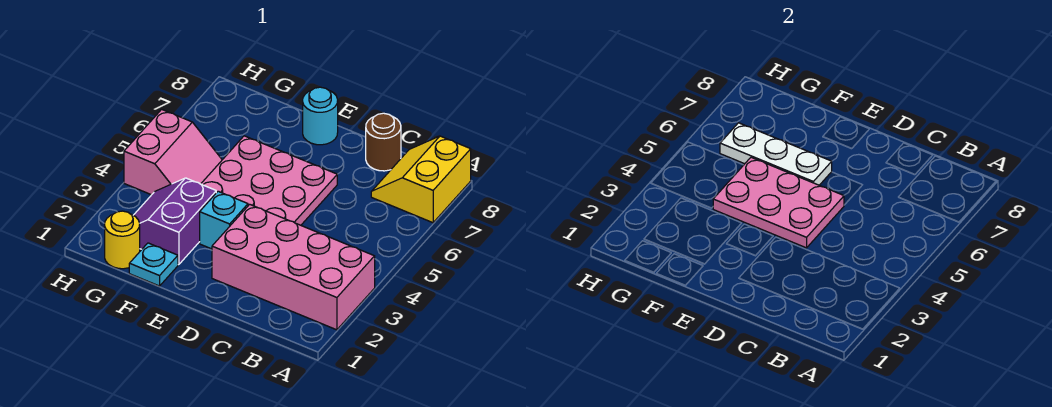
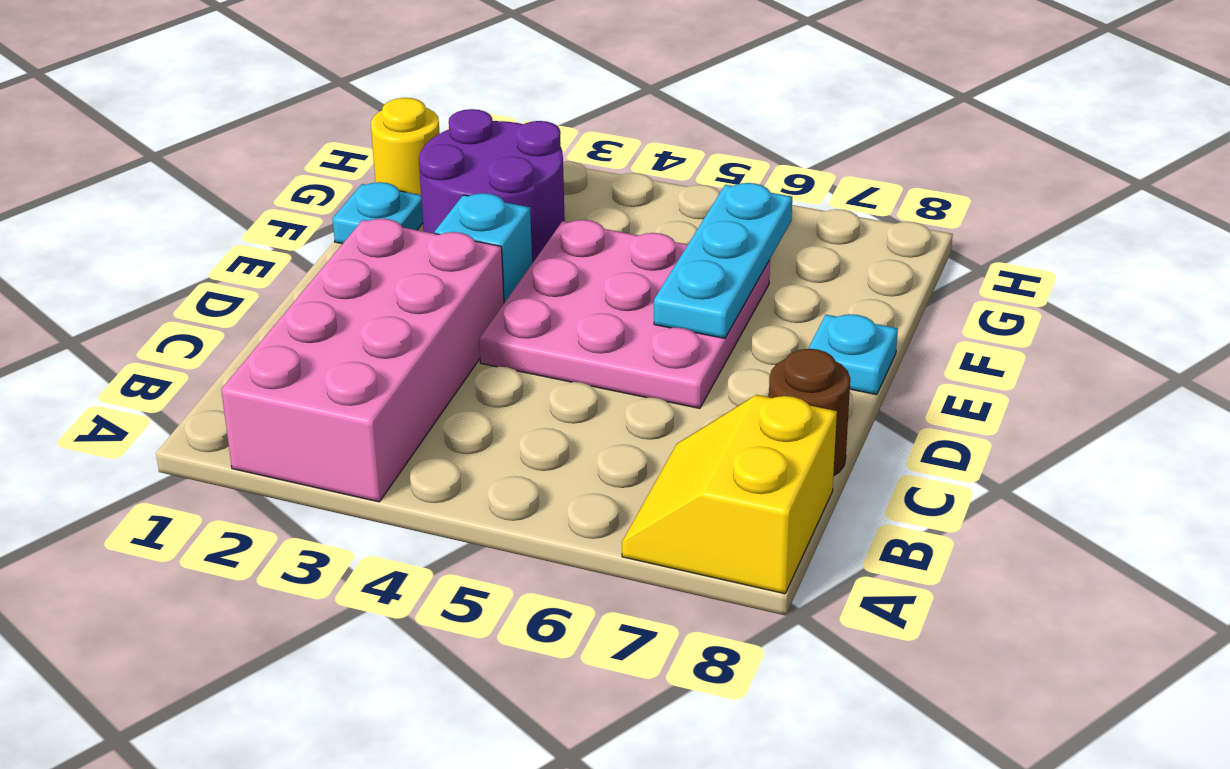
yellow slope A7:B8 level 1 top A -> yellow slope A7:B8 level 1 top 8
pink plate D4:F5 level 2 -> none
white plate E6:G6 level 2 -> cyan plate E6:G6 level 2
cyan round brick E8 level 1 -> cyan plate E8 level 1
purple slope F2:G3 level 1 top F -> purple round brick F2:G3 level 1
pink slope G4:H5 level 1 top H -> none

